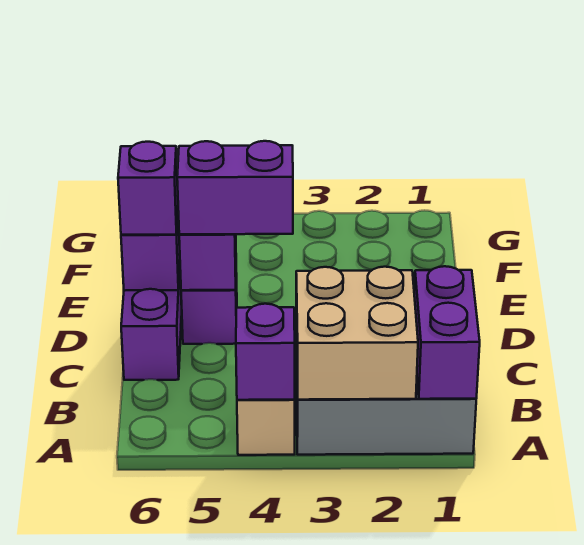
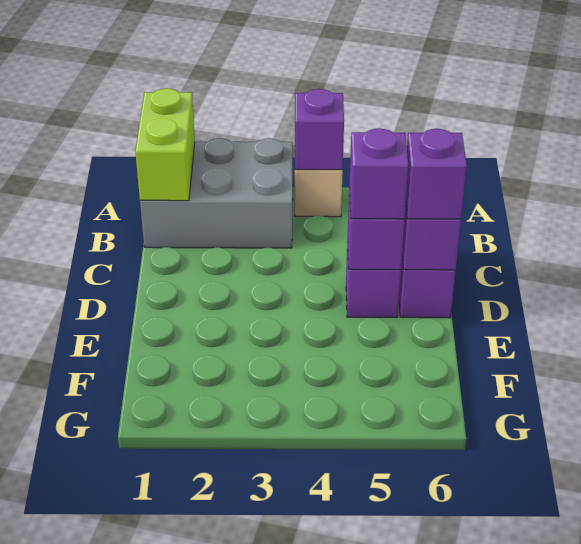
purple brick A1:B1 level 2 -> lime brick A1:B1 level 2
tan brick A2:B3 level 2 -> none
purple brick D4:D5 level 3 -> purple brick D5 level 3

